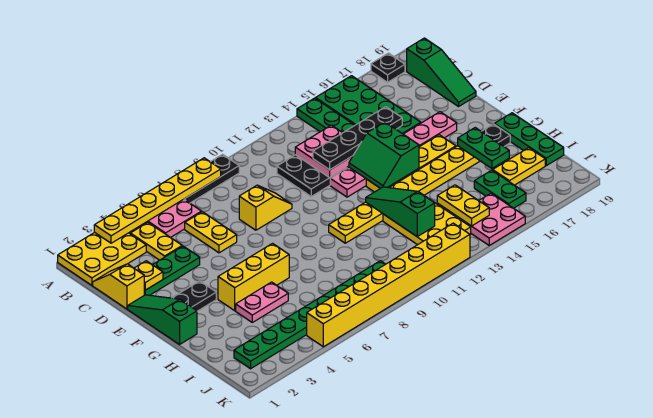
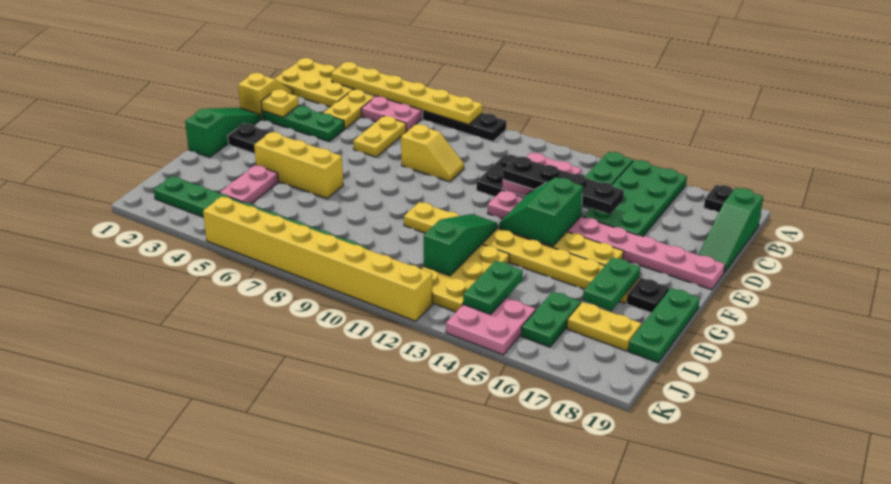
pink plate E12:E17 level 1 -> pink plate E12:E19 level 1
pink plate H4:H5 level 1 -> pink plate H4:I4 level 1
yellow plate I14:J14 level 2 -> green plate I14:J14 level 2

